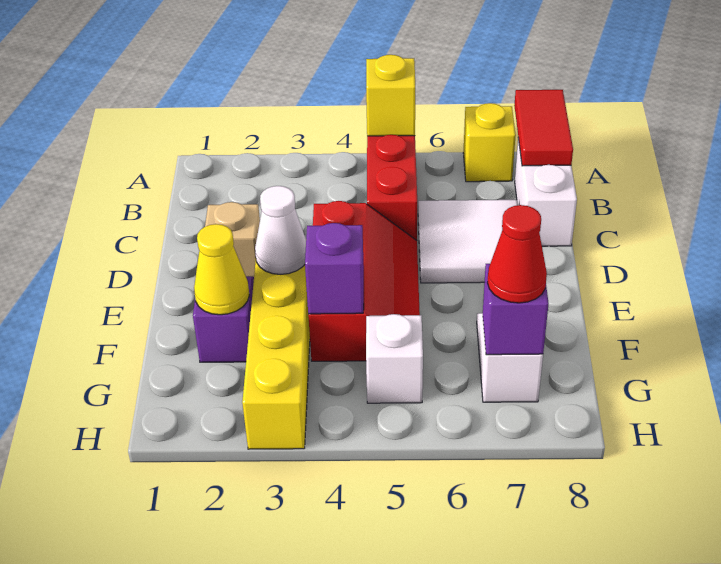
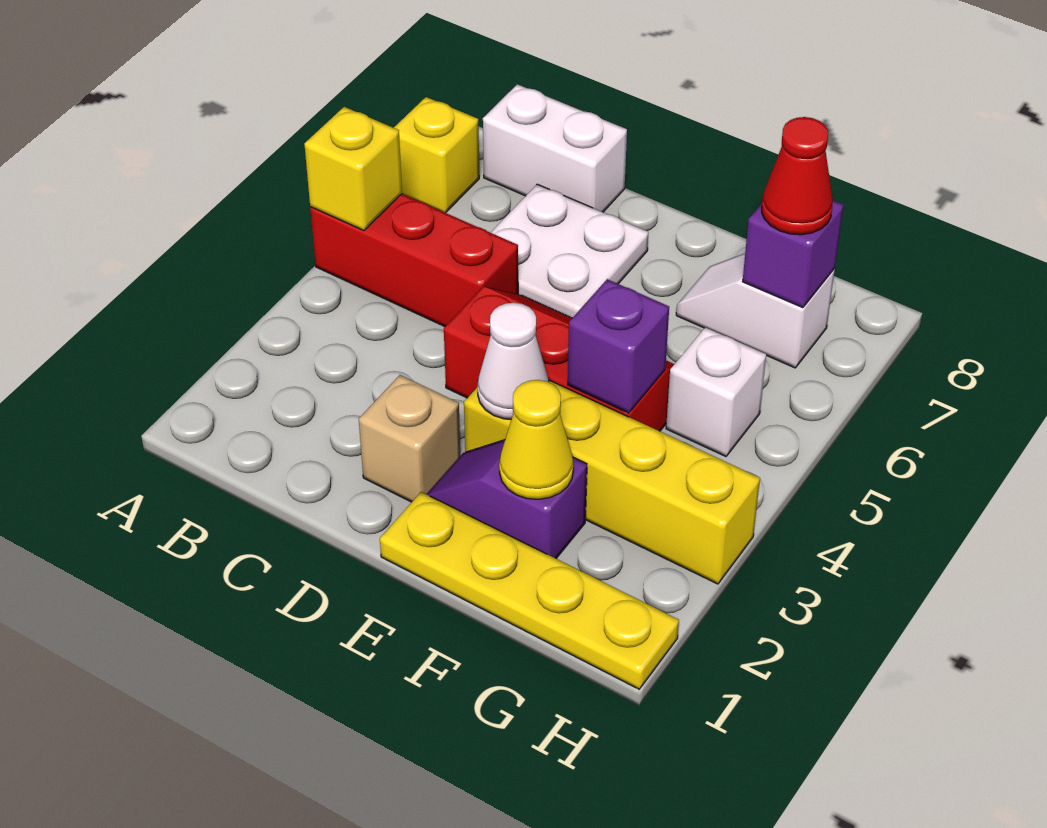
red tile A8:B8 level 2 -> none
white tile C6:D7 level 1 -> white plate C6:D7 level 1
none -> yellow plate E1:H1 level 1

